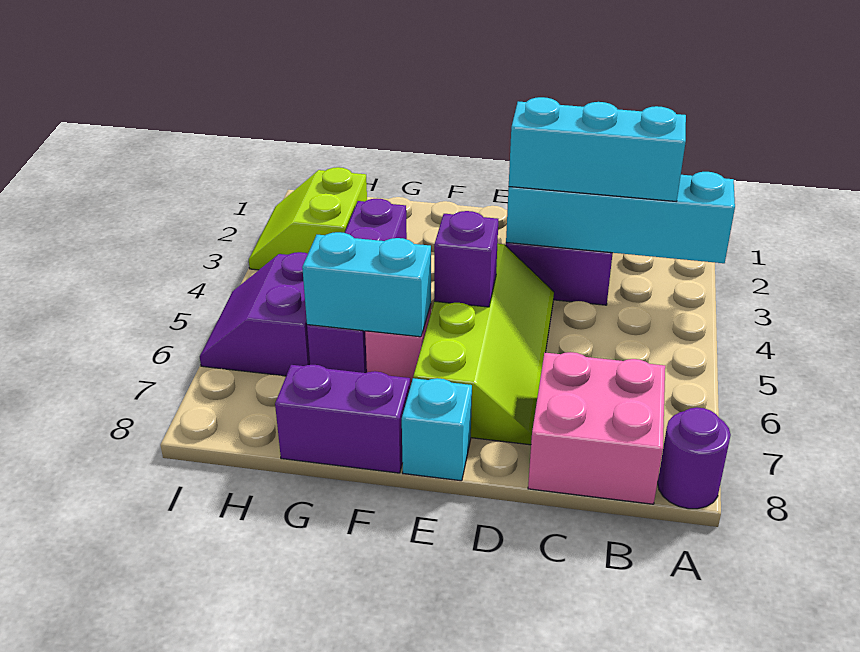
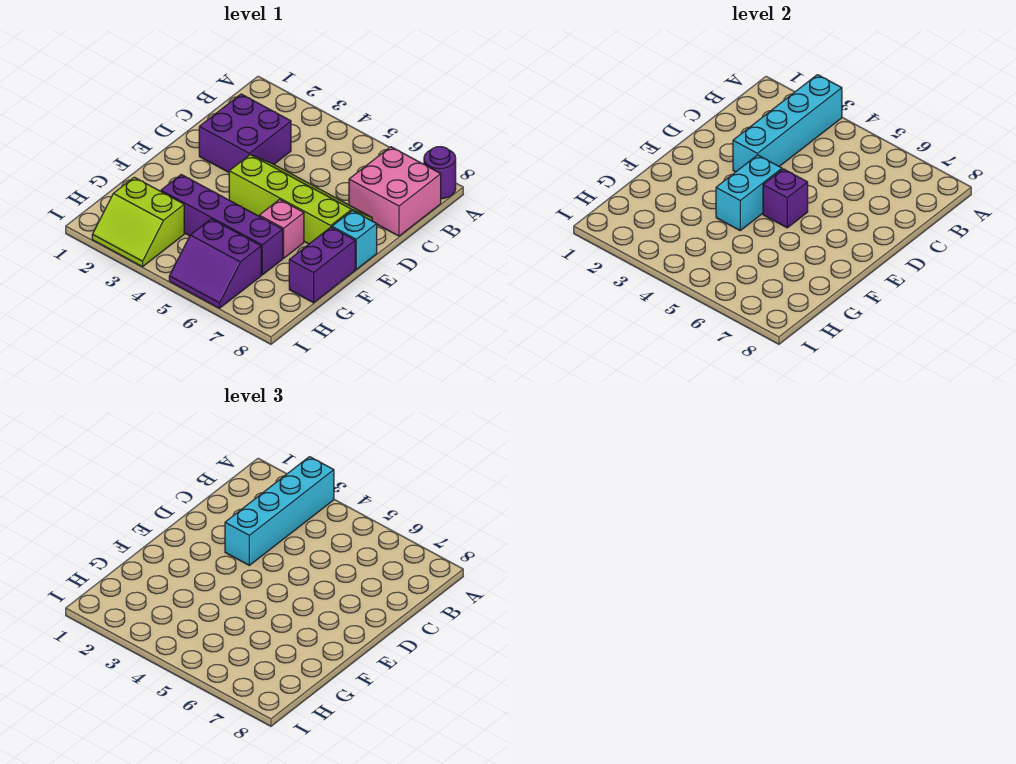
cyan brick B3:D3 level 3 -> cyan brick A3:D3 level 3
cyan brick F6:G6 level 2 -> cyan brick E4:F4 level 2

